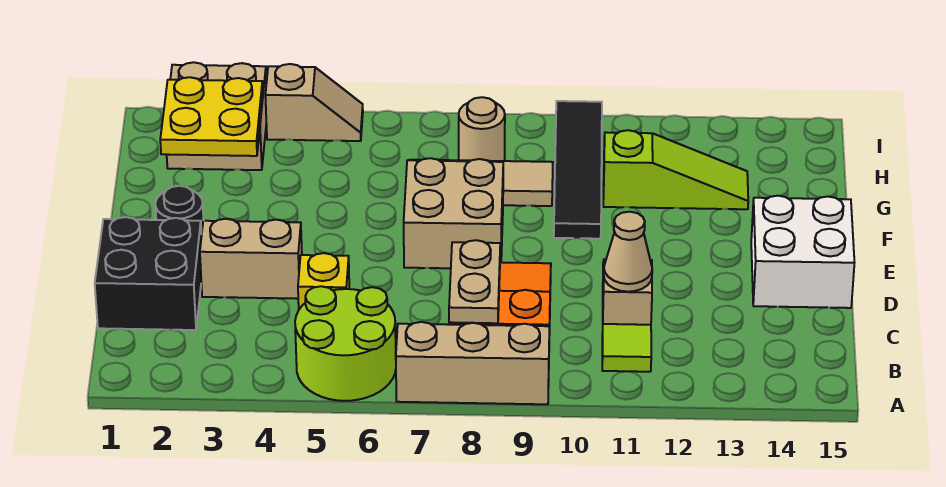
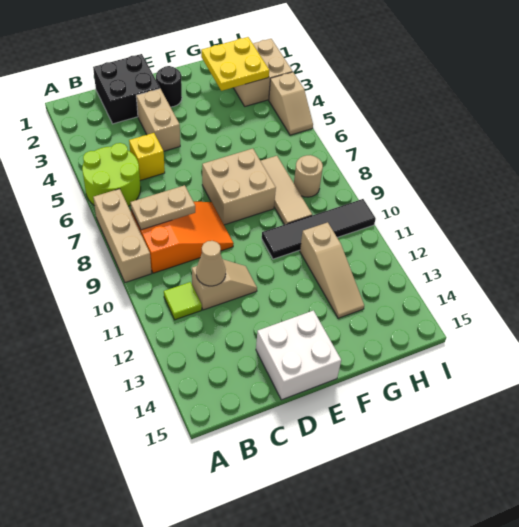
lime slope G11:G13 level 1 top 11 -> tan slope G11:G13 level 1 top 11

